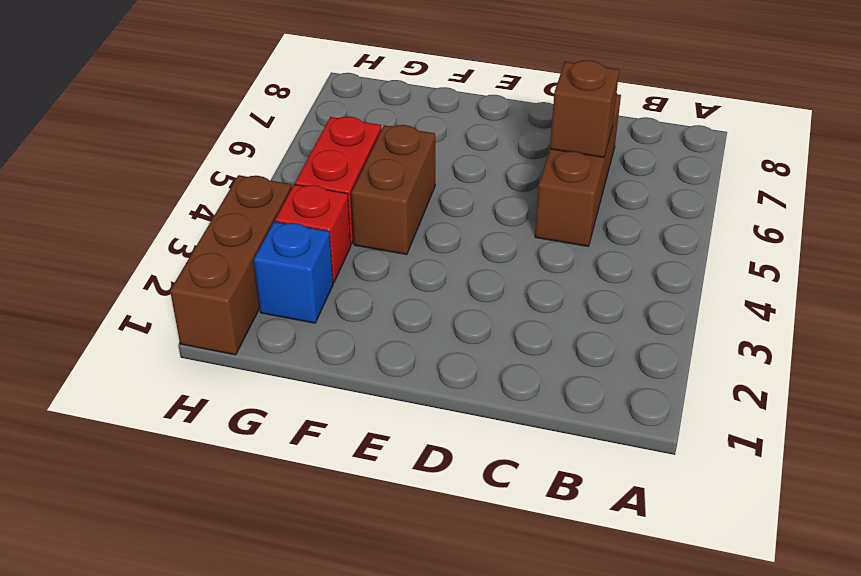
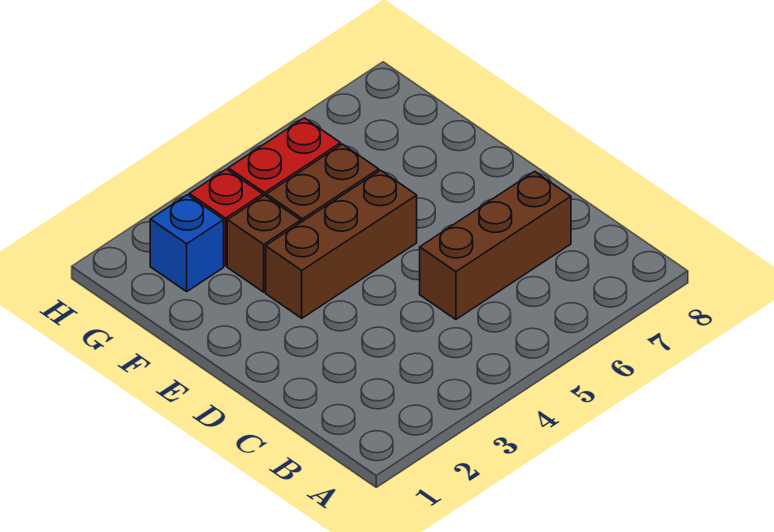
brown brick C6 level 2 -> brown brick F3 level 1
brown brick H1:H3 level 1 -> brown brick E3:E5 level 1

